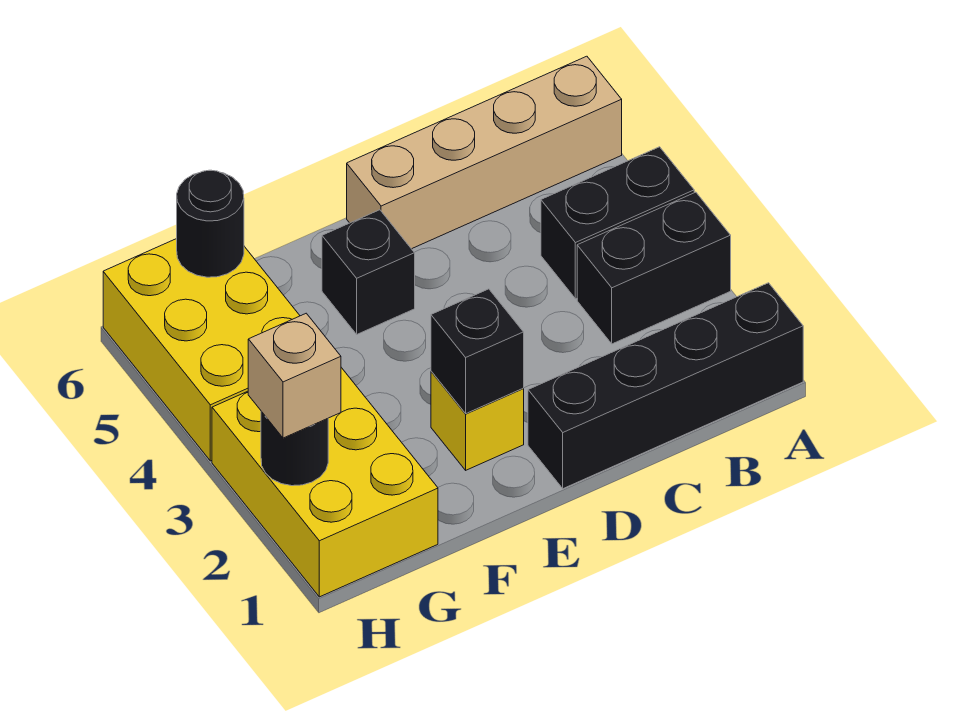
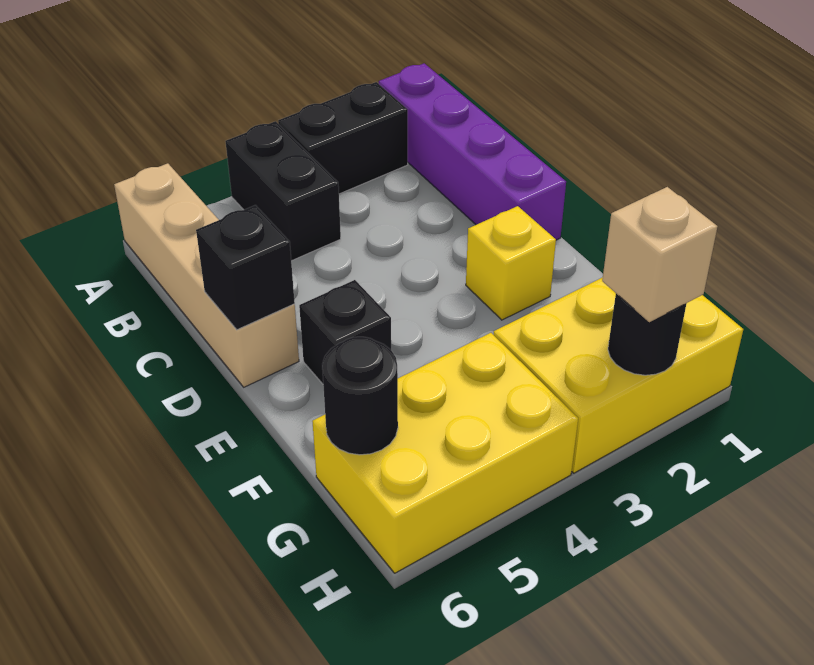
black brick A1:D1 level 1 -> purple brick A1:D1 level 1
black brick A3:B3 level 1 -> black brick A2:A3 level 1
black brick E2 level 2 -> black brick D6 level 2

